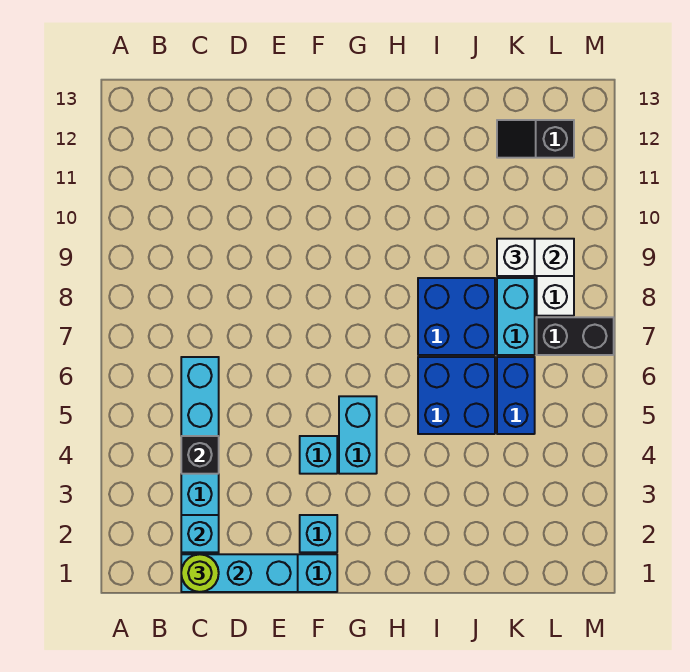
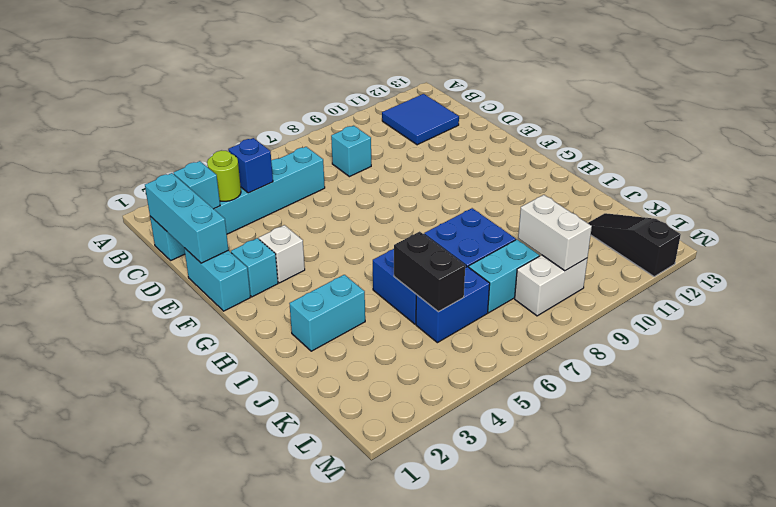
none -> blue tile B11:C12 level 1
lime round brick C1 level 3 -> lime round brick C3 level 2
black brick C4 level 2 -> blue brick C4 level 2
cyan brick F4 level 1 -> cyan brick C8 level 1
cyan brick G4:G5 level 1 -> cyan brick I2:I3 level 1
white brick K9 level 3 -> white brick F3 level 1
black slope K12:L12 level 1 top L -> black slope K12:M12 level 1 top M
black brick L7:M7 level 1 -> black brick J5:K5 level 2

